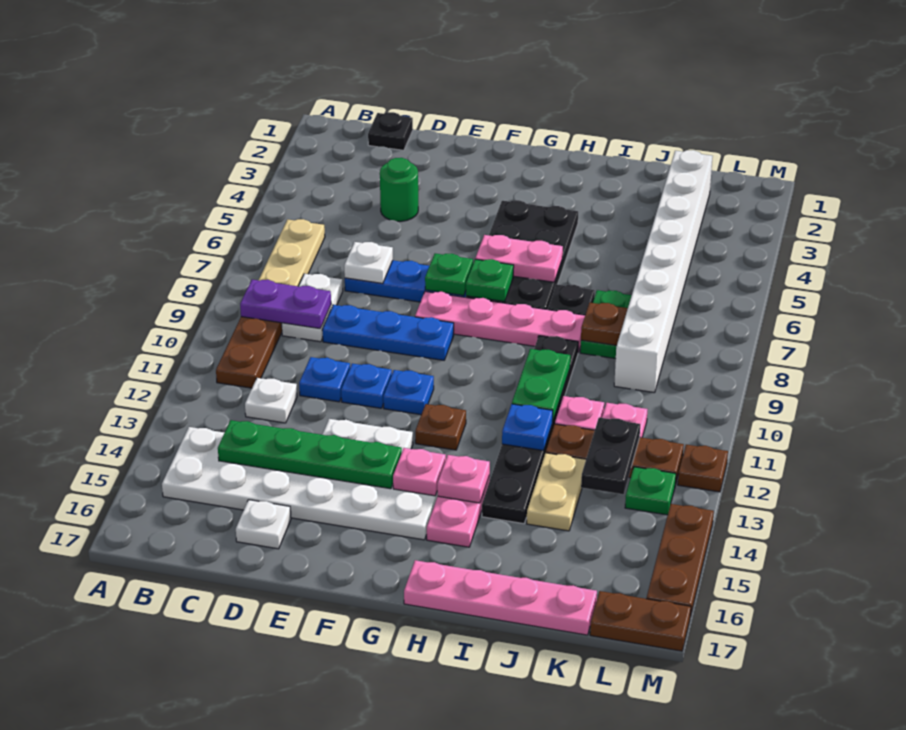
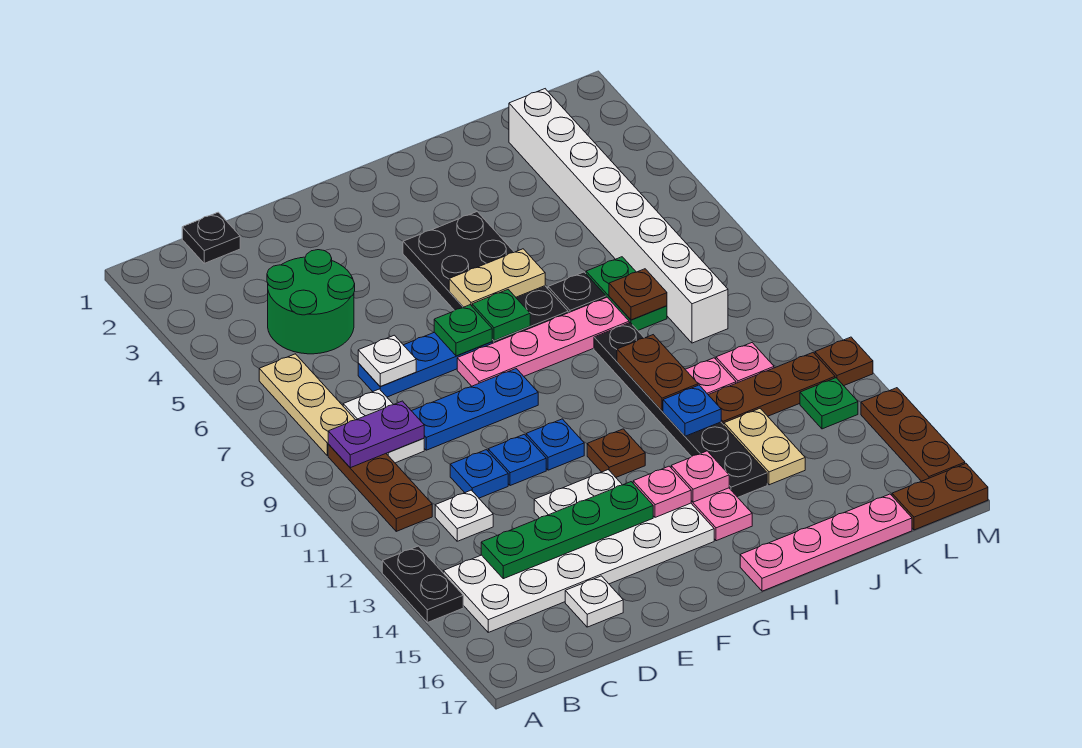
green round brick D4 level 1 -> green round brick C4:D5 level 1
pink plate G6:H6 level 2 -> tan plate G6:H6 level 2
green plate I10:I11 level 2 -> brown plate I10:I11 level 2
black plate K12:K13 level 2 -> black plate A13:A14 level 1

